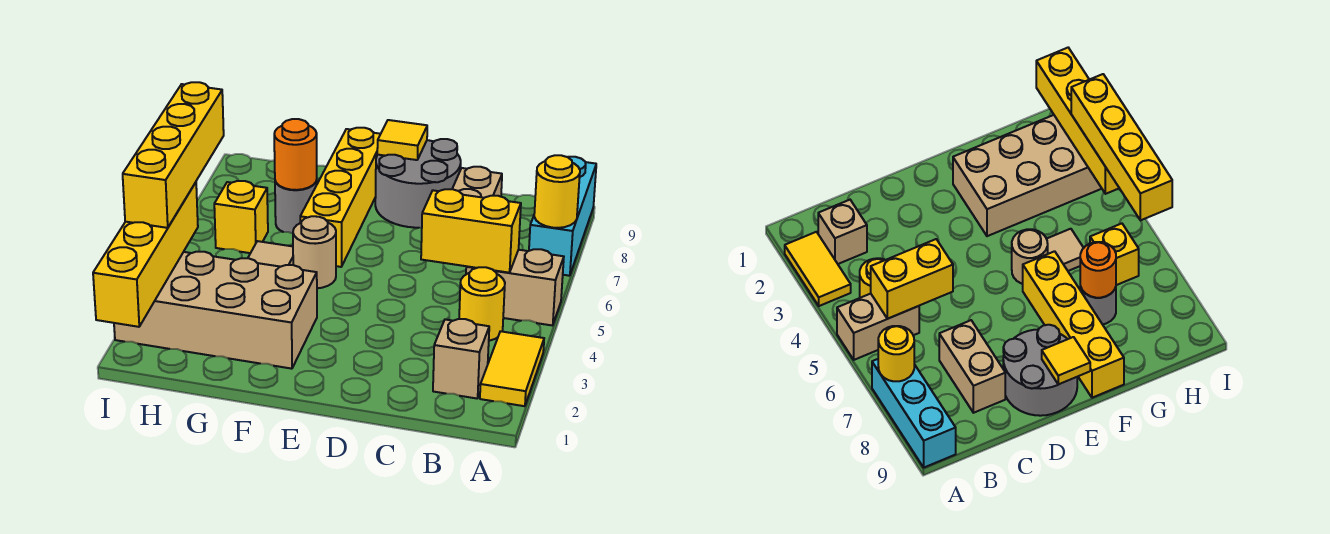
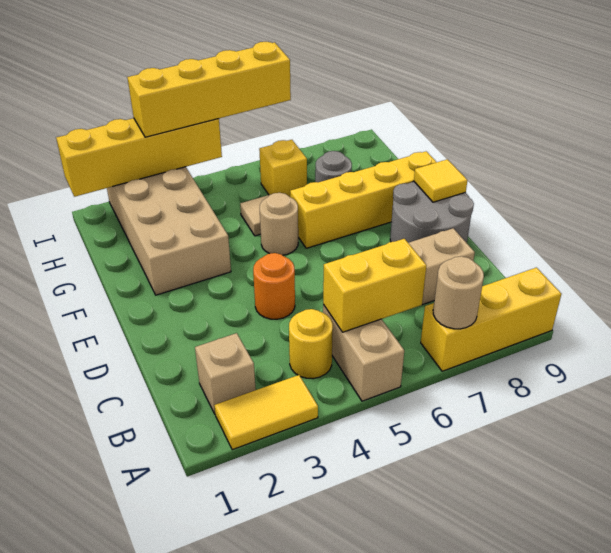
cyan brick A7:A9 level 1 -> yellow brick A7:A9 level 1
yellow round brick A7 level 2 -> tan round brick A7 level 2
yellow brick B5:C5 level 2 -> yellow brick B5:B6 level 2
orange round brick G7 level 2 -> orange round brick D4 level 1

